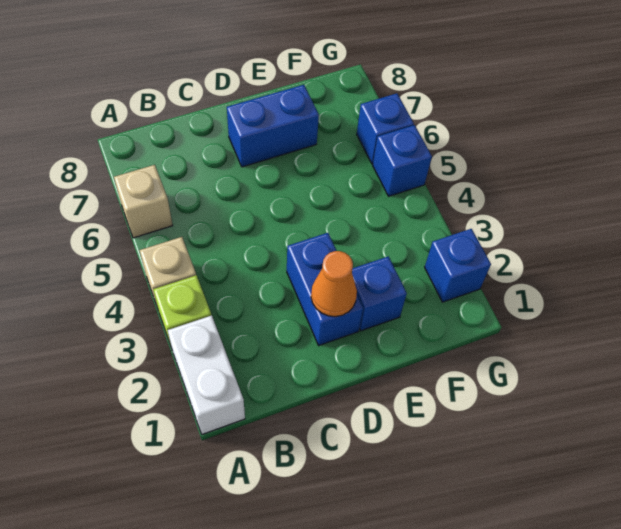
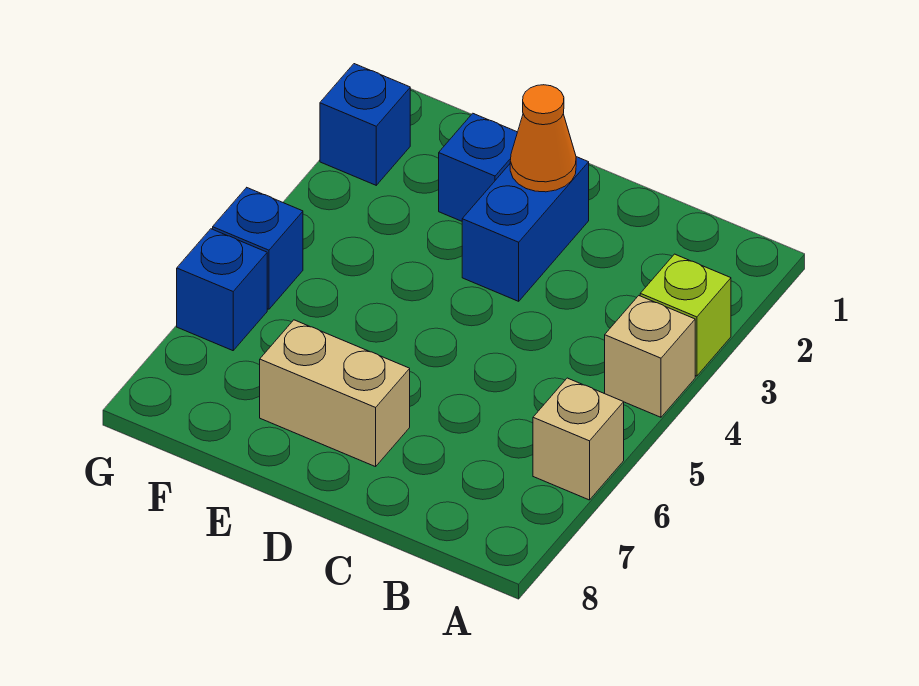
white brick A1:A2 level 1 -> none
blue brick D7:E7 level 1 -> tan brick D7:E7 level 1

